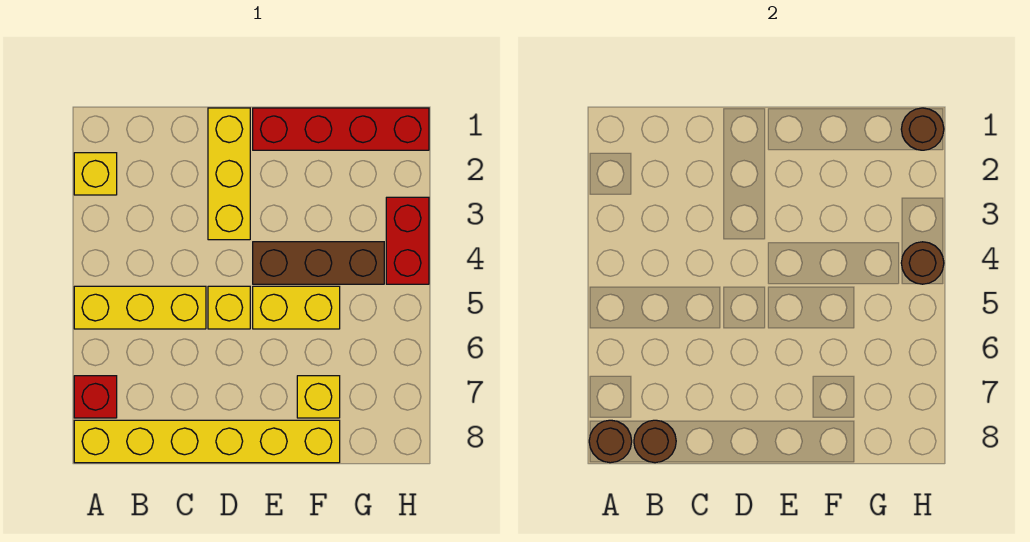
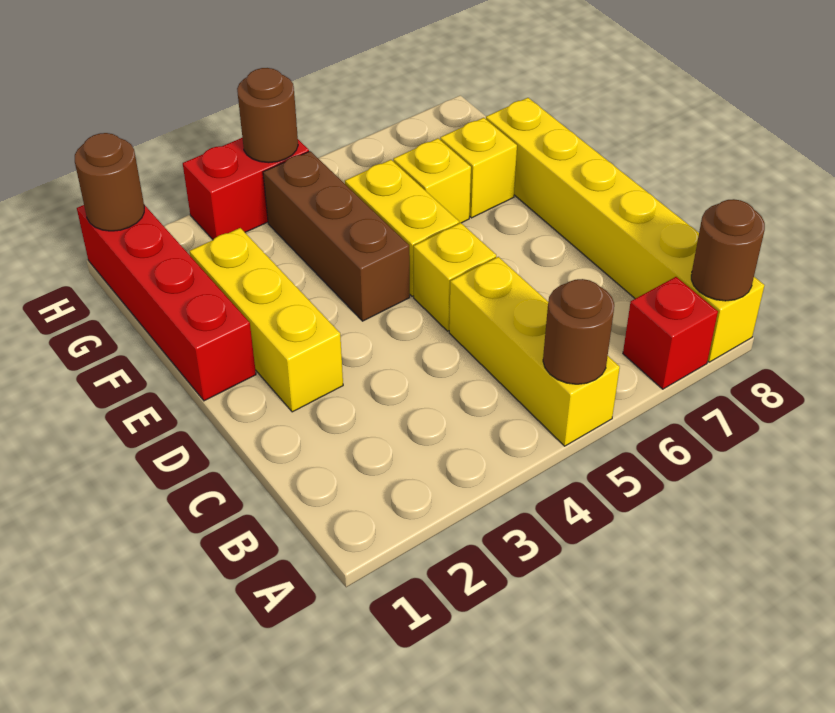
yellow brick A2 level 1 -> yellow brick F6 level 1
brown round brick B8 level 2 -> brown round brick A5 level 2
yellow brick D1:D3 level 1 -> yellow brick D2:F2 level 1

